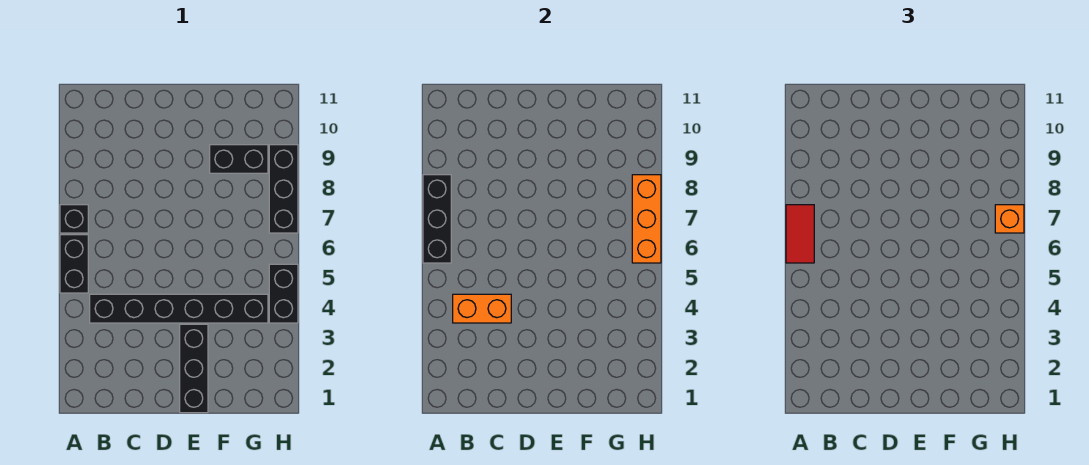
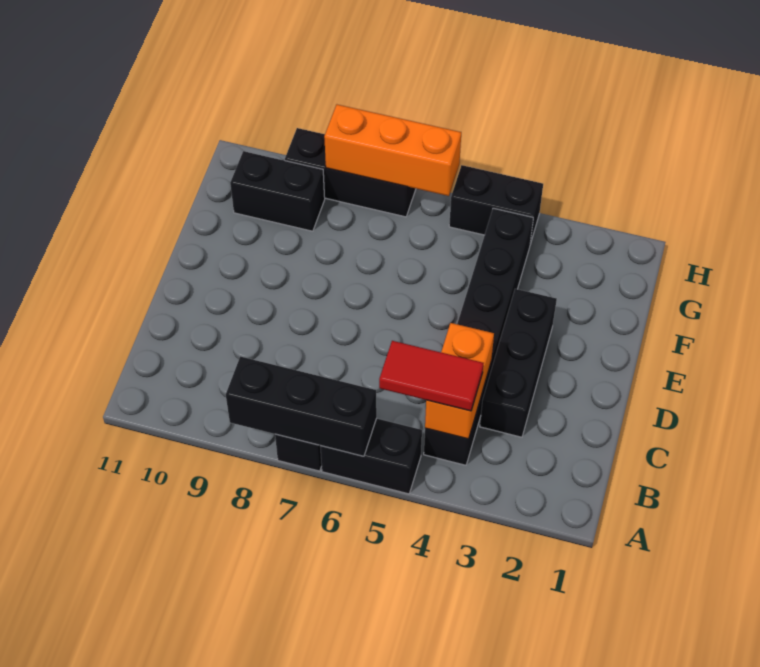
red tile A6:A7 level 3 -> red tile B4:B5 level 3
black brick E1:E3 level 1 -> black brick C3:E3 level 1
black brick F9:G9 level 1 -> black brick G9:G10 level 1
orange brick H7 level 3 -> none

